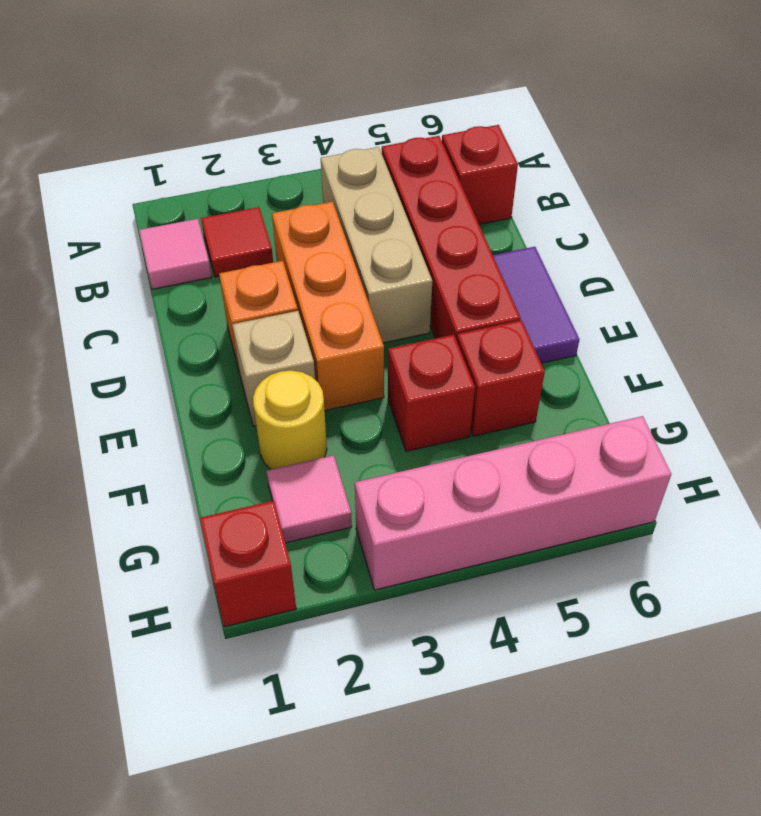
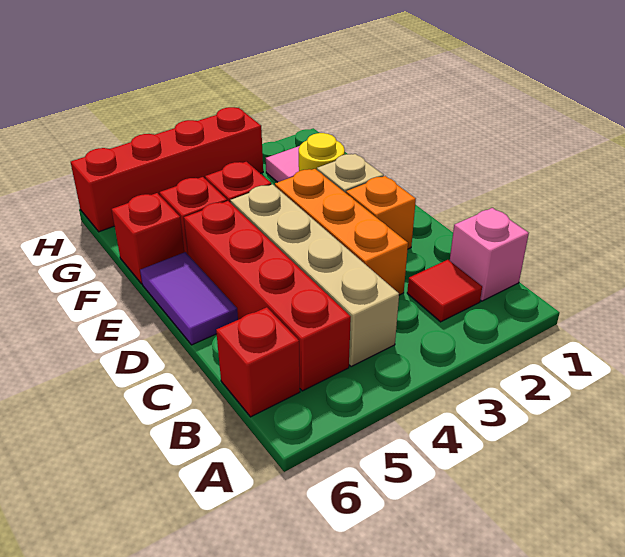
pink tile B1 level 1 -> pink brick B1 level 1
tan brick B4:D4 level 1 -> tan brick B4:E4 level 1
red brick H1 level 1 -> red brick F6 level 1
pink brick H3:H6 level 1 -> red brick H3:H6 level 1

